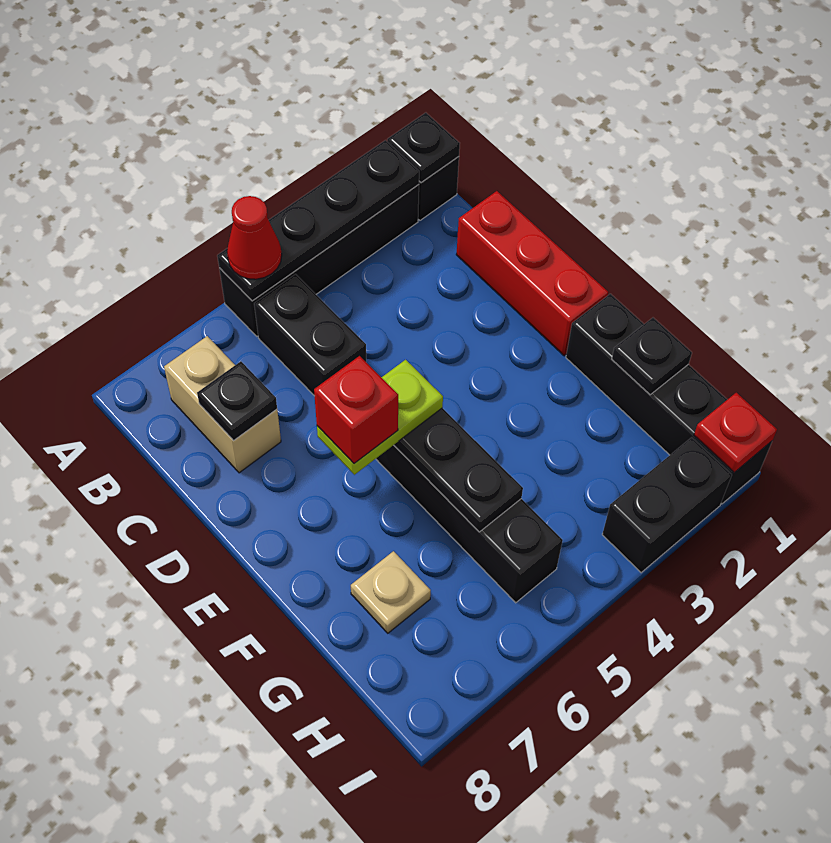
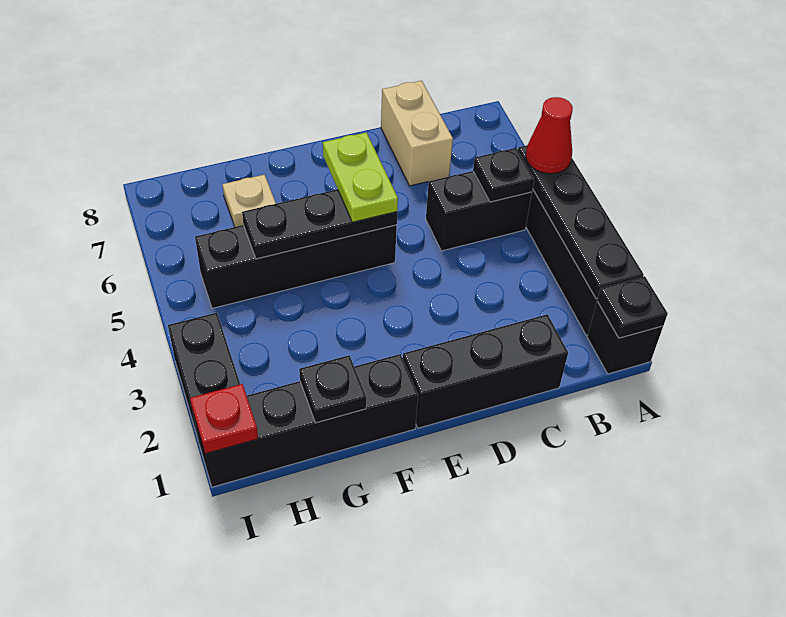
tan brick B7:C7 level 1 -> tan brick C7:C8 level 1
red brick C1:E1 level 1 -> black brick C1:E1 level 1
black plate C7 level 2 -> black plate B5 level 2
red brick E6 level 4 -> none

